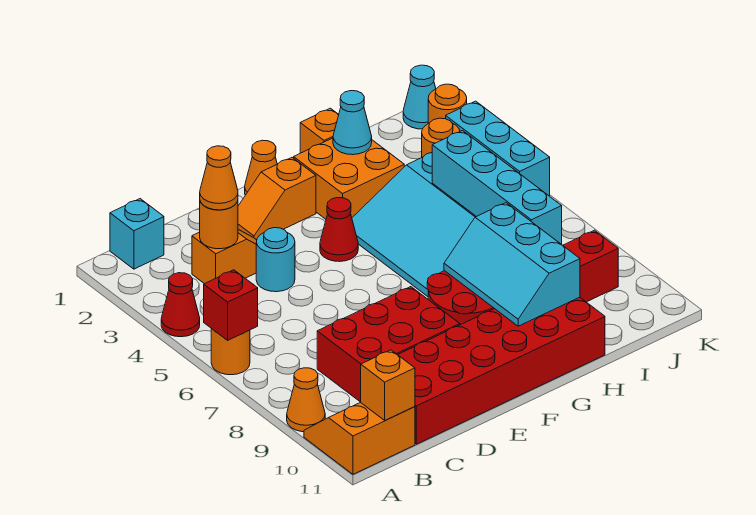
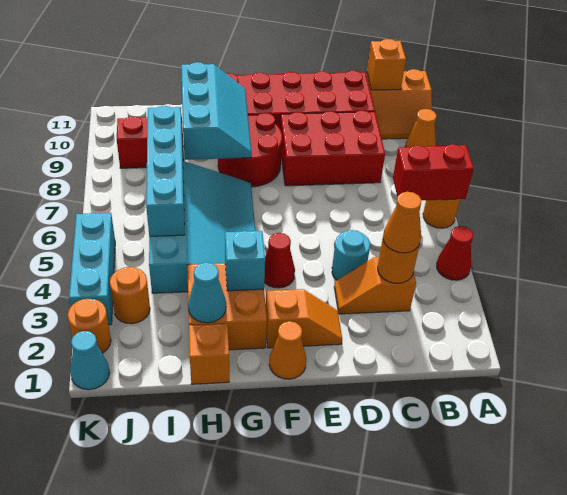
red brick A6 level 2 -> red brick A6:B6 level 2
cyan brick B1 level 1 -> cyan brick G3 level 2

